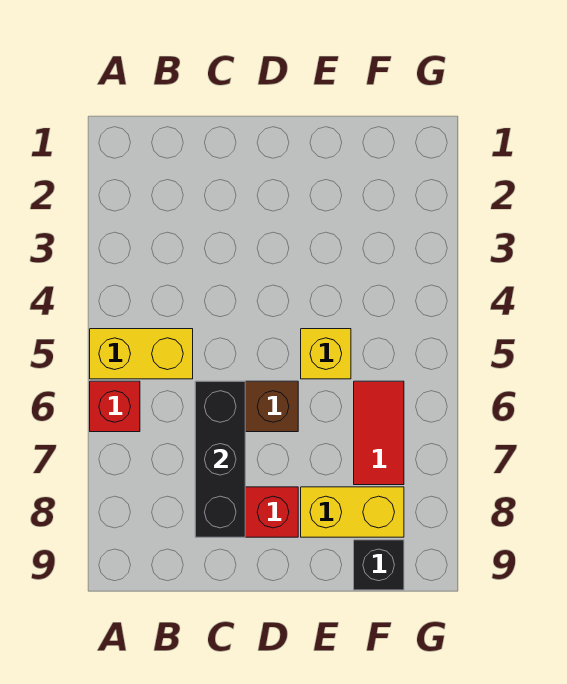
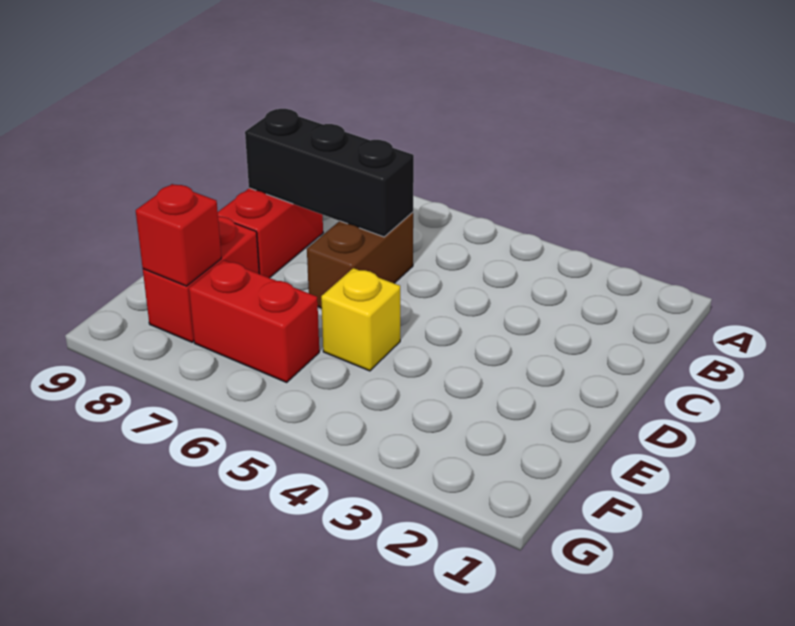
yellow brick A5:B5 level 1 -> none
red brick A6 level 1 -> red brick F8 level 2
yellow brick E8:F8 level 1 -> red brick E8:F8 level 1
red tile F6:F7 level 1 -> red brick F6:F7 level 1
black brick F9 level 1 -> none

